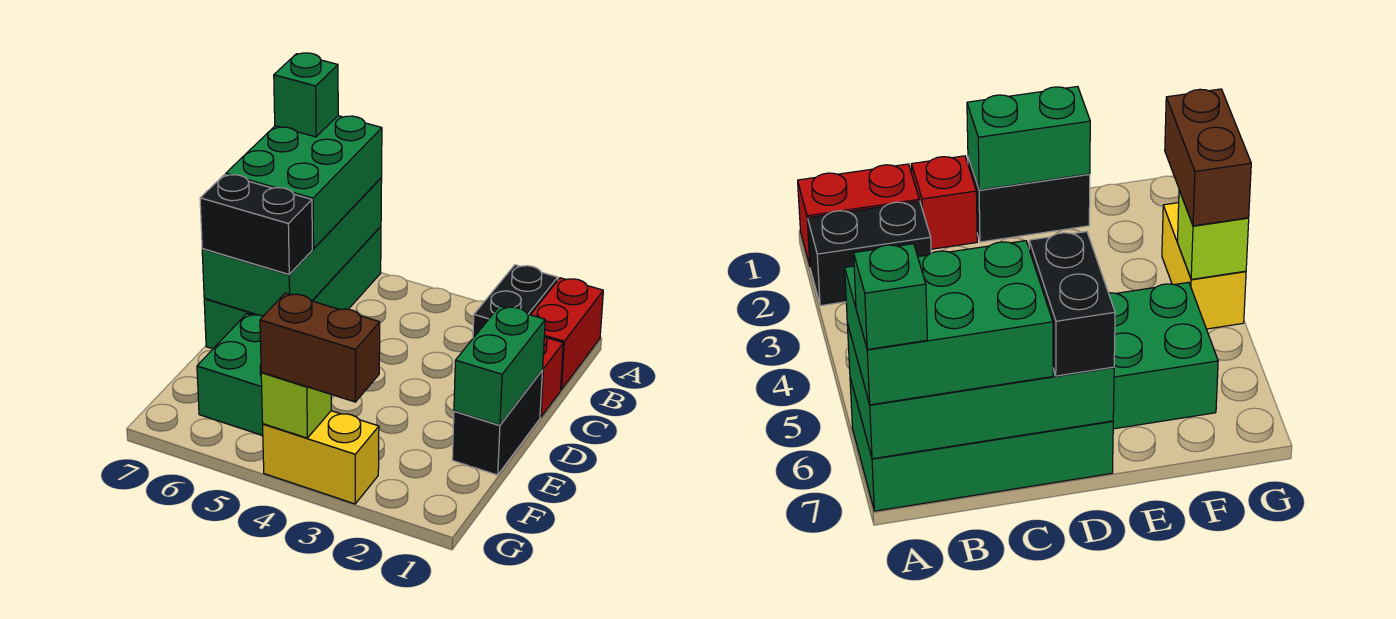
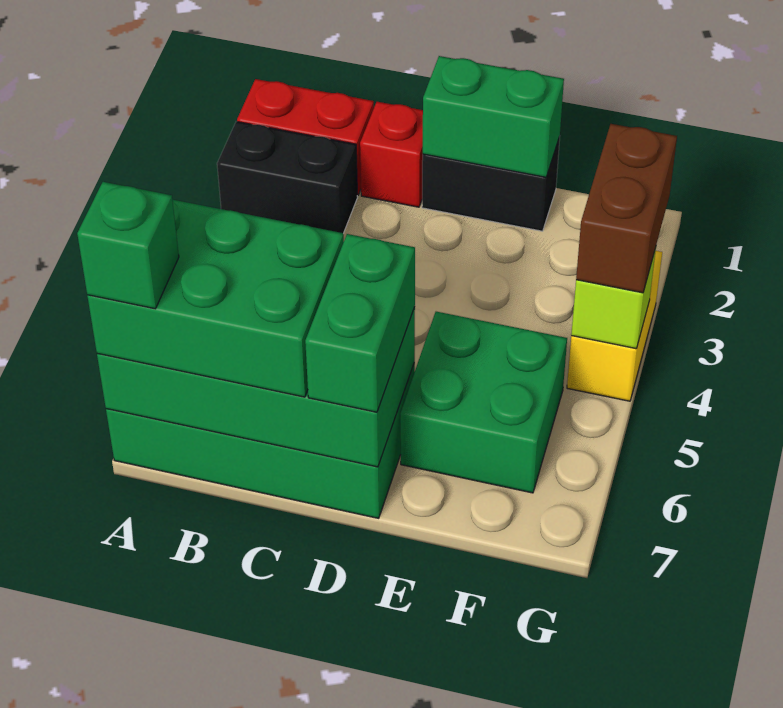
black brick D6:D7 level 3 -> green brick D6:D7 level 3

